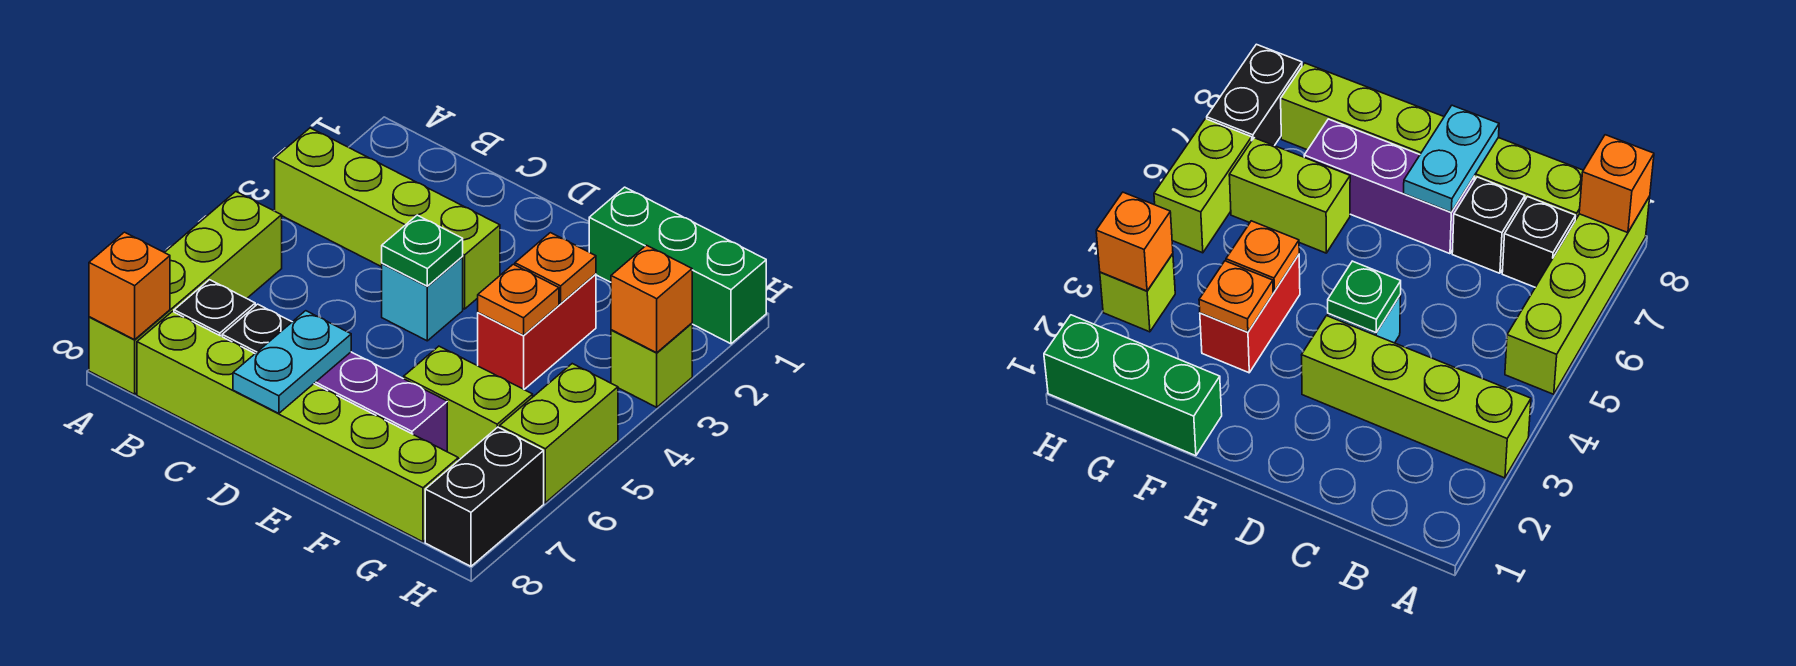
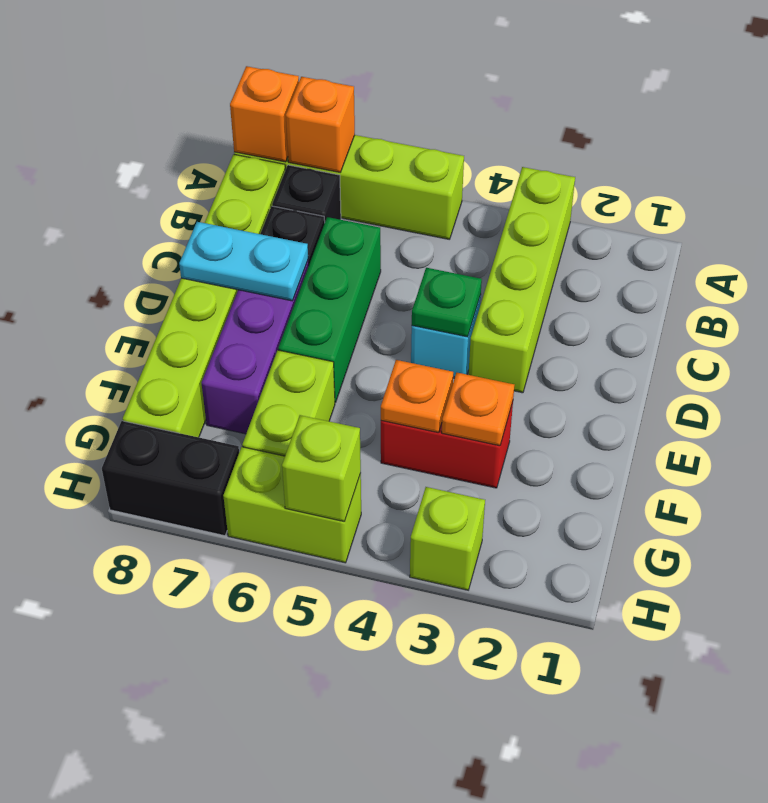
green brick F1:H1 level 1 -> green brick C6:E6 level 1
orange brick H3 level 2 -> orange brick A7 level 2
none -> lime brick H5 level 2

